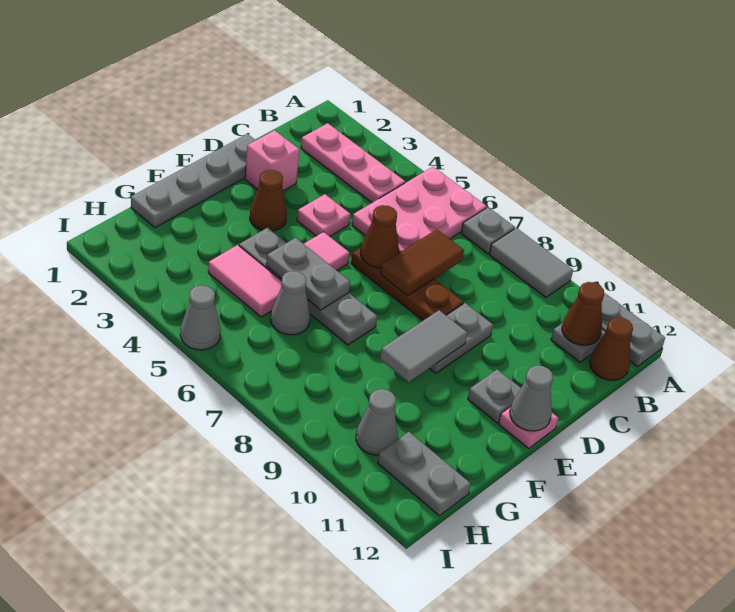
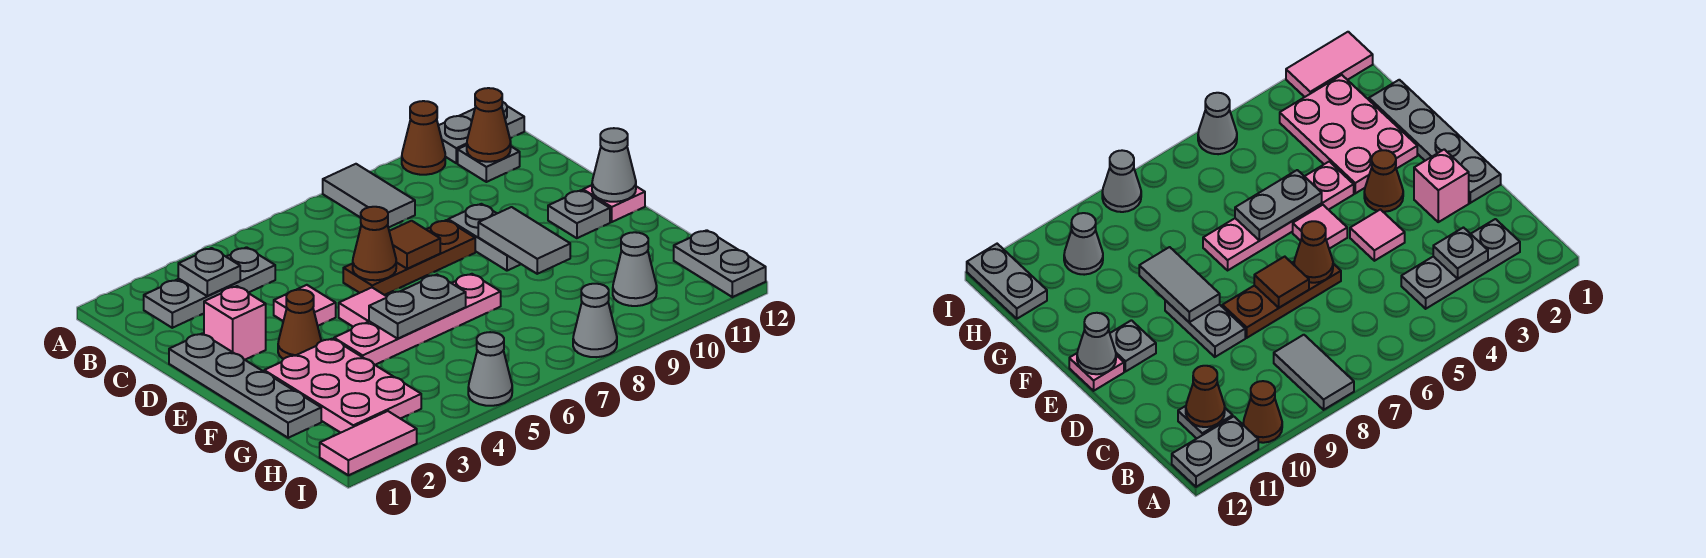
pink plate A5:C6 level 1 -> pink plate F2:H3 level 1
grey plate A7 level 1 -> grey plate B3 level 2
grey tile A8:A9 level 1 -> grey tile A8:B8 level 1
pink plate B2:B4 level 1 -> grey plate B2:B4 level 1
brown cone B12 level 1 -> brown cone A10 level 1
brown tile C7:D7 level 2 -> brown tile D7 level 2
pink plate D4 level 1 -> pink tile D4 level 1
grey plate F4:F7 level 1 -> pink plate F4:F7 level 1
pink tile G4:G5 level 1 -> pink tile I1:I2 level 1
grey cone G6 level 1 -> grey cone I8 level 1
grey plate H11:H12 level 1 -> grey plate H12:I12 level 1

